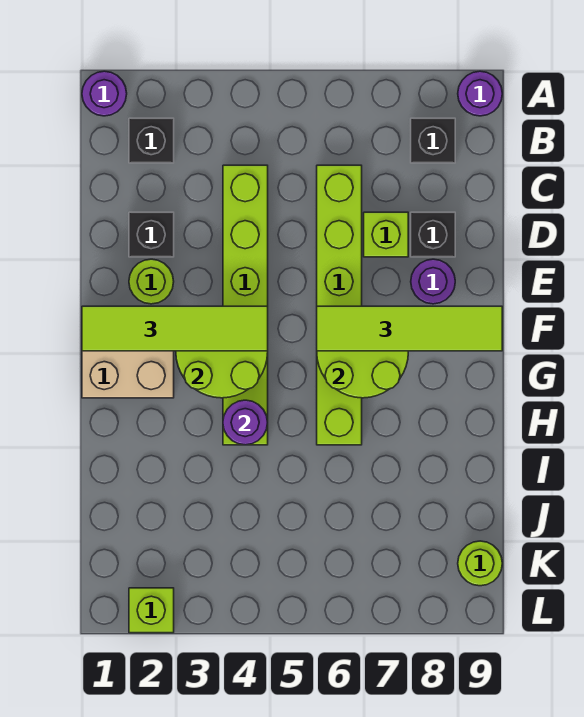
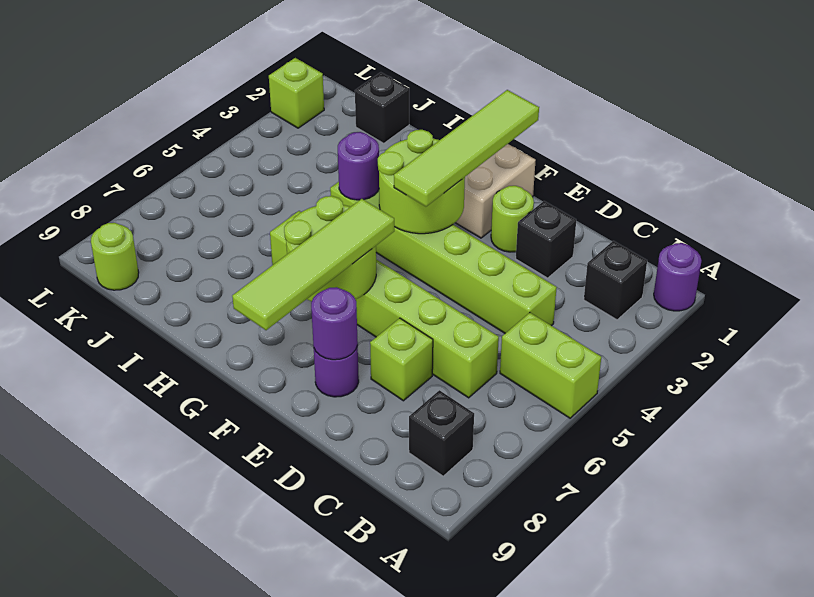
none -> lime brick A5:B5 level 1
purple round brick A9 level 1 -> purple round brick E8 level 2
black brick D8 level 1 -> black brick J1 level 1

